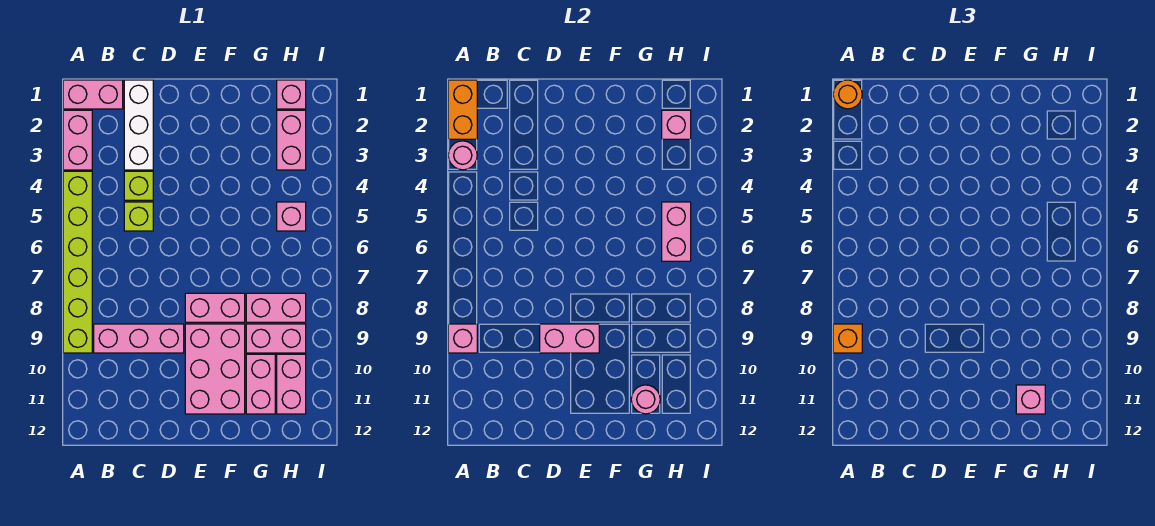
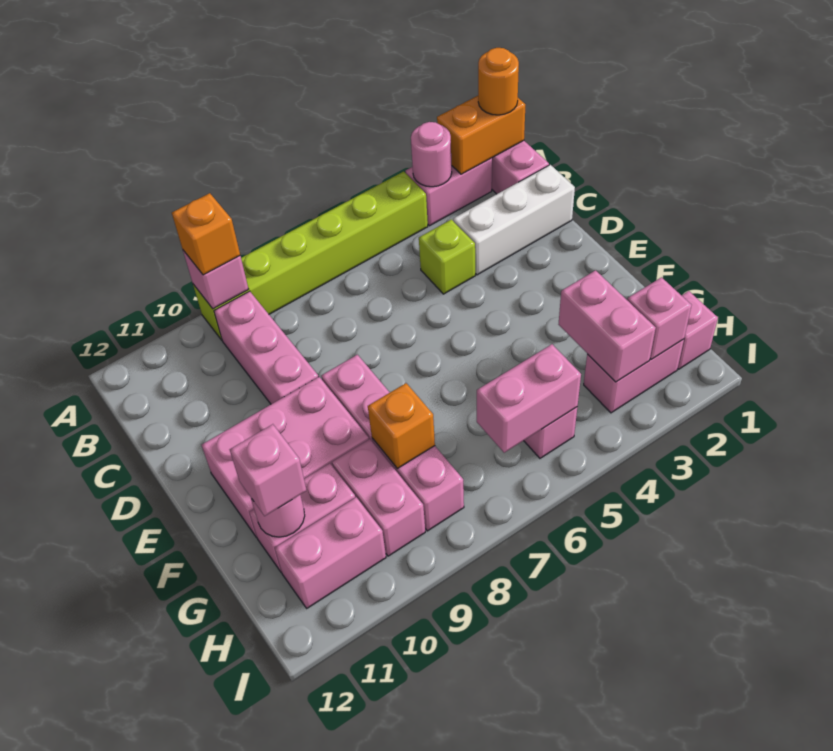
lime brick C5 level 1 -> none
pink brick D9:E9 level 2 -> pink brick G3:H3 level 2
none -> orange brick G8 level 2

